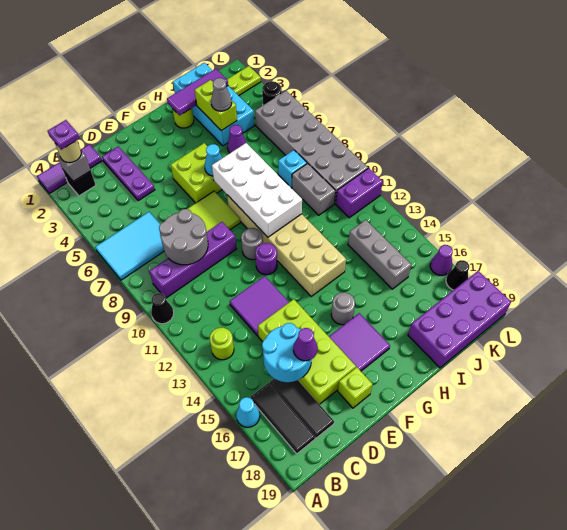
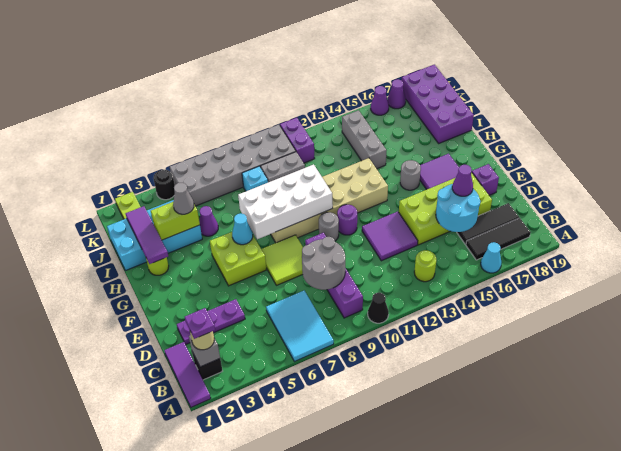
lime brick E18 level 1 -> purple brick E18 level 1
grey brick J13:J15 level 1 -> grey brick I14:K14 level 1
black cone L17 level 1 -> purple cone L17 level 1

